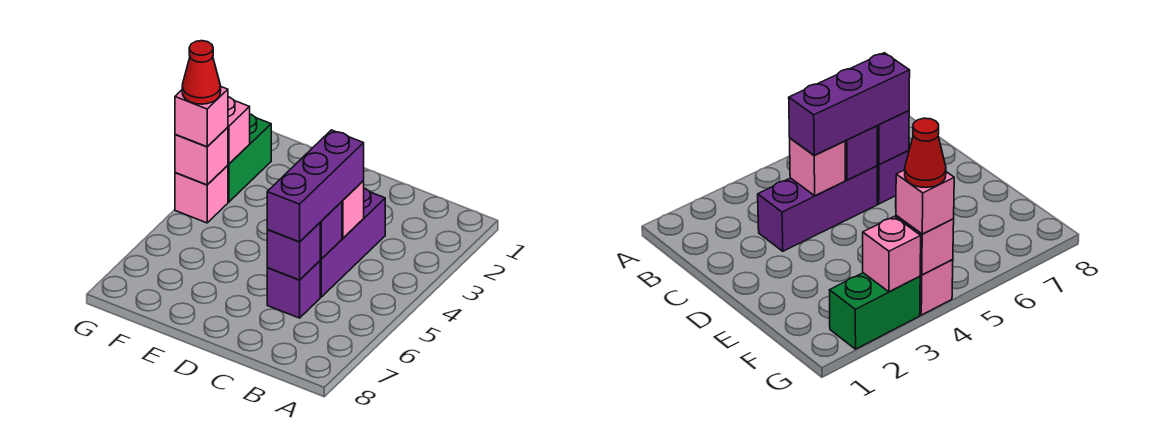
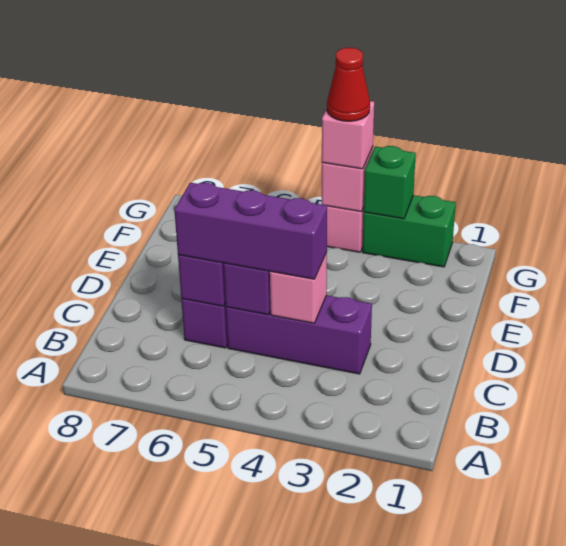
pink brick G3 level 2 -> green brick G3 level 2

